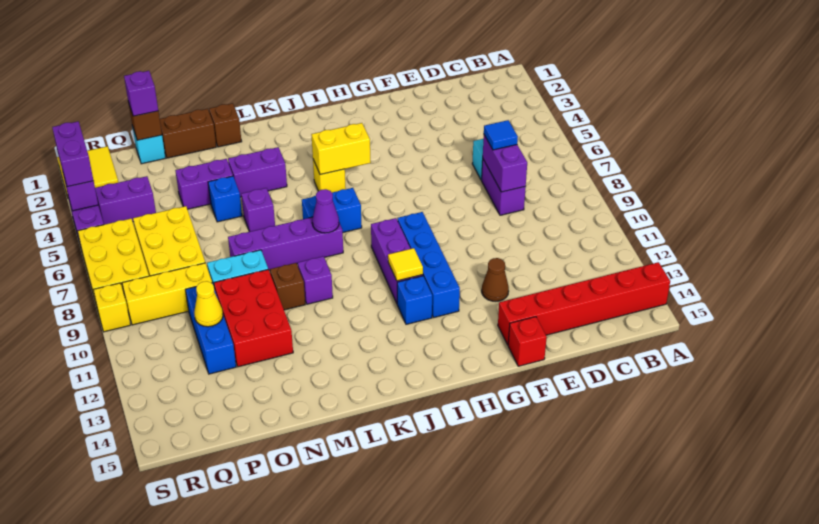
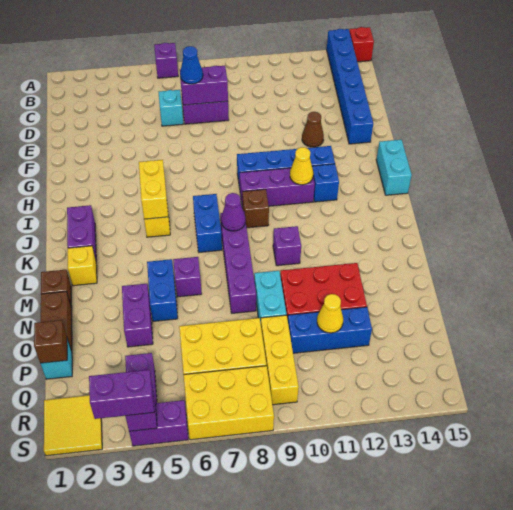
red brick A14:F14 level 1 -> blue brick A14:F14 level 1
blue tile D7 level 3 -> blue cone D7 level 3
red brick F15 level 1 -> red brick A15 level 1
none -> cyan brick H15:I15 level 1
yellow tile I11 level 2 -> yellow cone I11 level 2
purple brick L4:M4 level 1 -> purple brick J2:K2 level 1
brown brick M10 level 1 -> brown brick J9 level 1
blue brick N5 level 1 -> blue brick M5:N5 level 1
purple brick P1 level 3 -> purple brick A6 level 1
yellow brick S9 level 1 -> yellow brick L2 level 1

